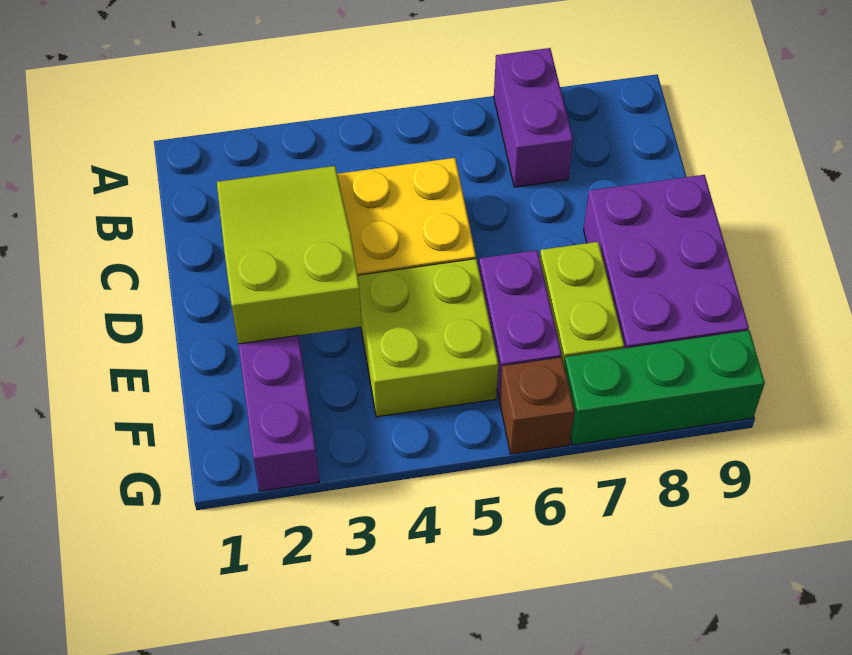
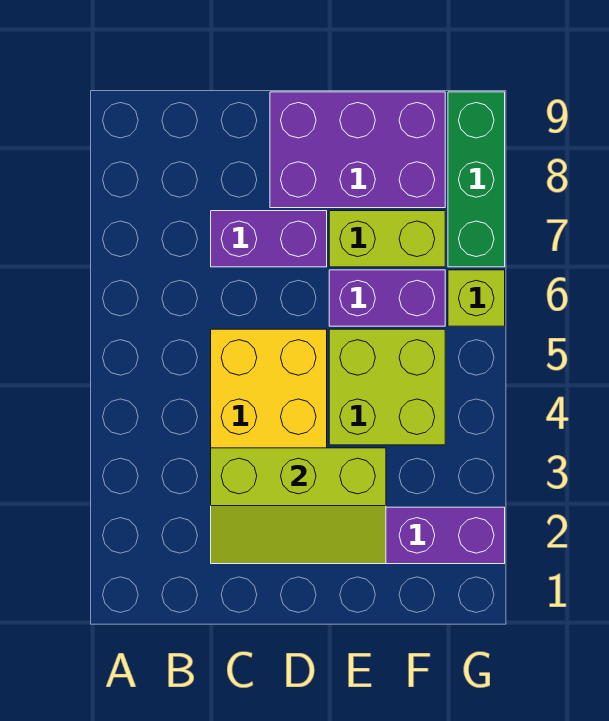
purple brick A7:B7 level 1 -> purple brick C7:D7 level 1
lime slope C2:E3 level 2 top E -> lime slope C2:E3 level 2 top 3
brown brick G6 level 1 -> lime brick G6 level 1

